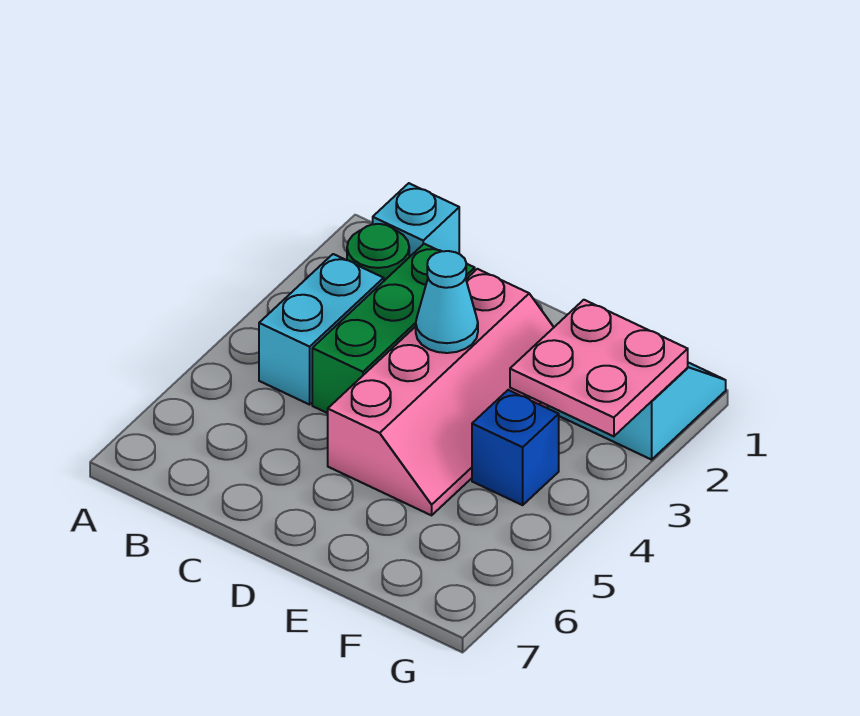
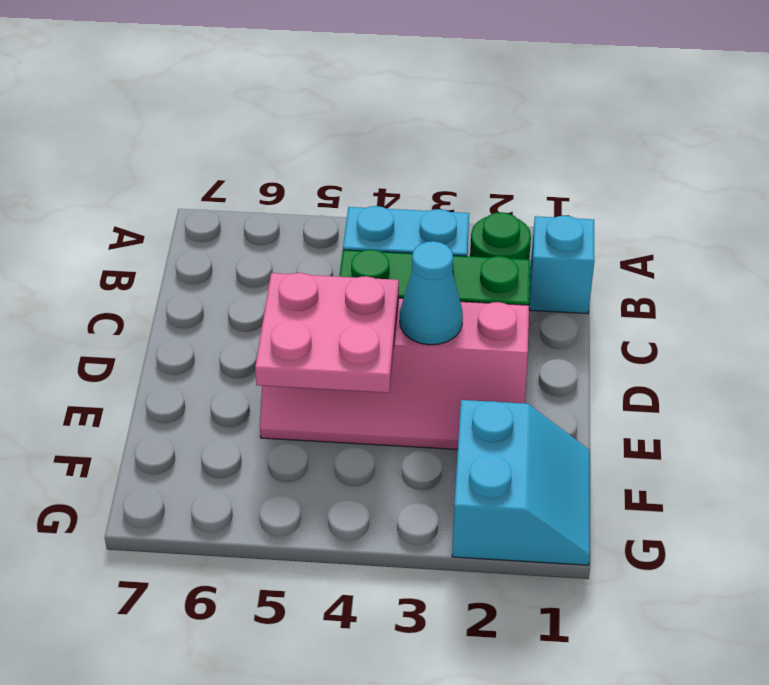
pink plate F2:G3 level 2 -> pink plate D4:E5 level 2
blue brick F4 level 1 -> none

